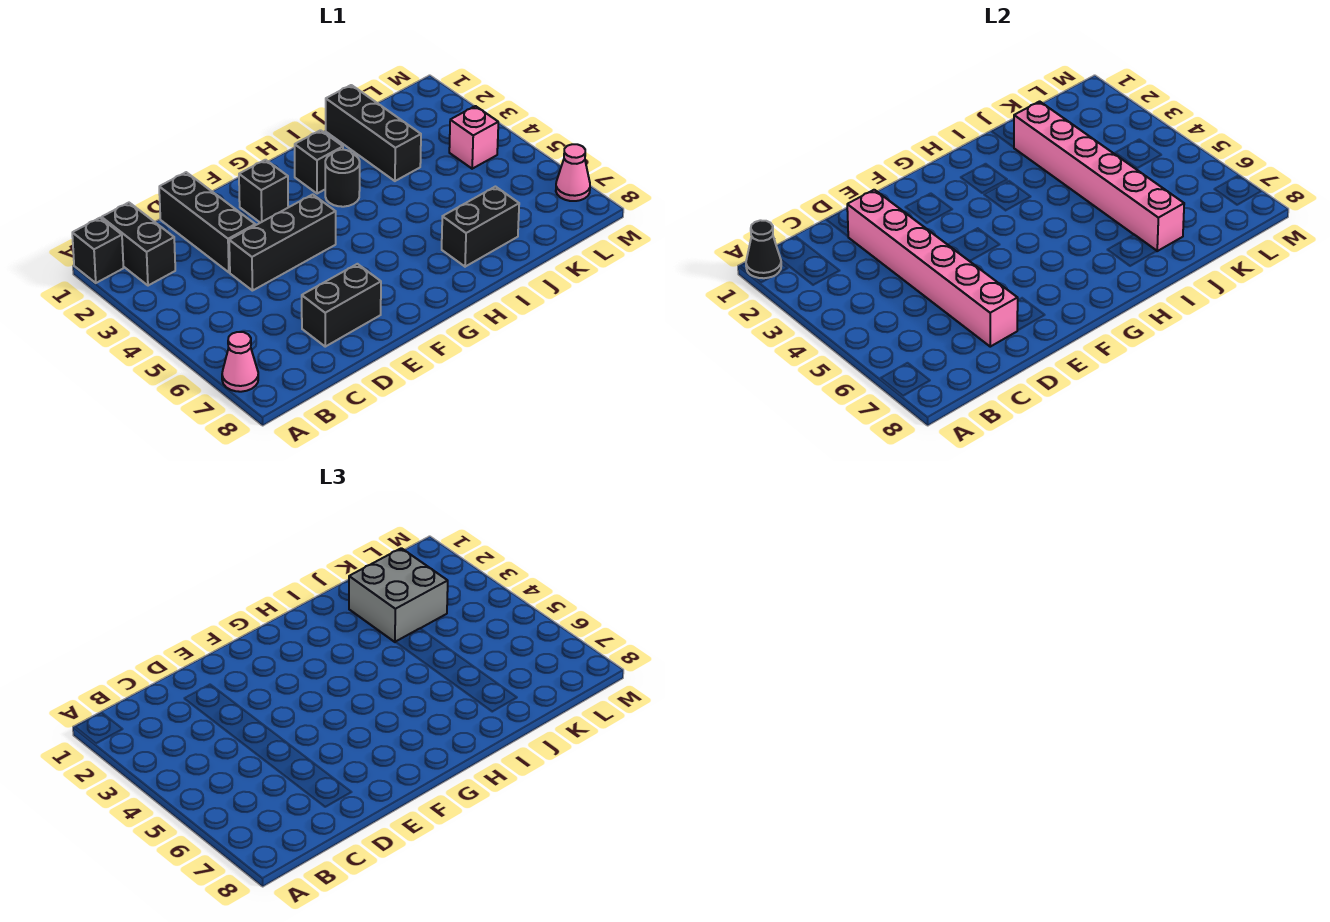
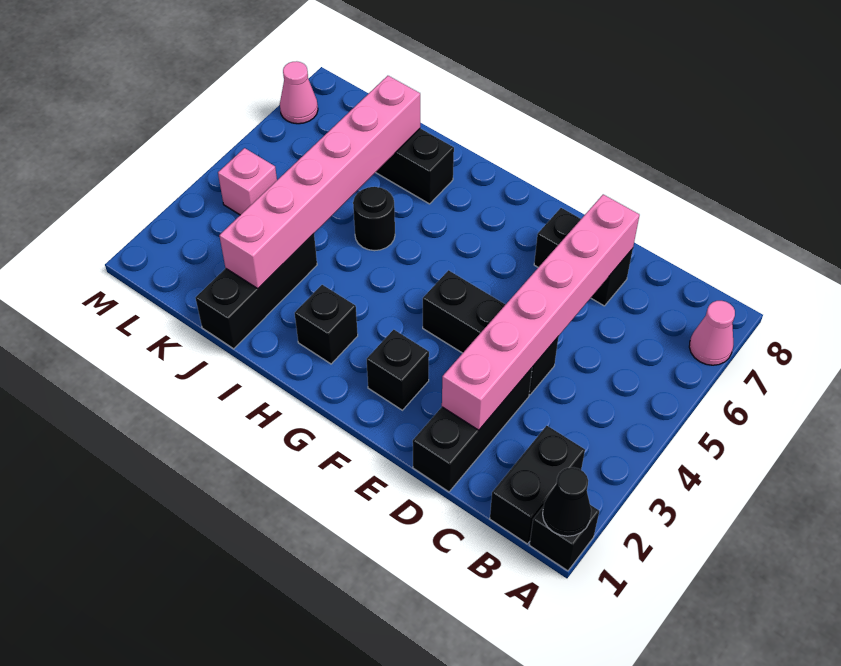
black round brick H3 level 1 -> black round brick I5 level 1
grey brick J2:K3 level 3 -> none

